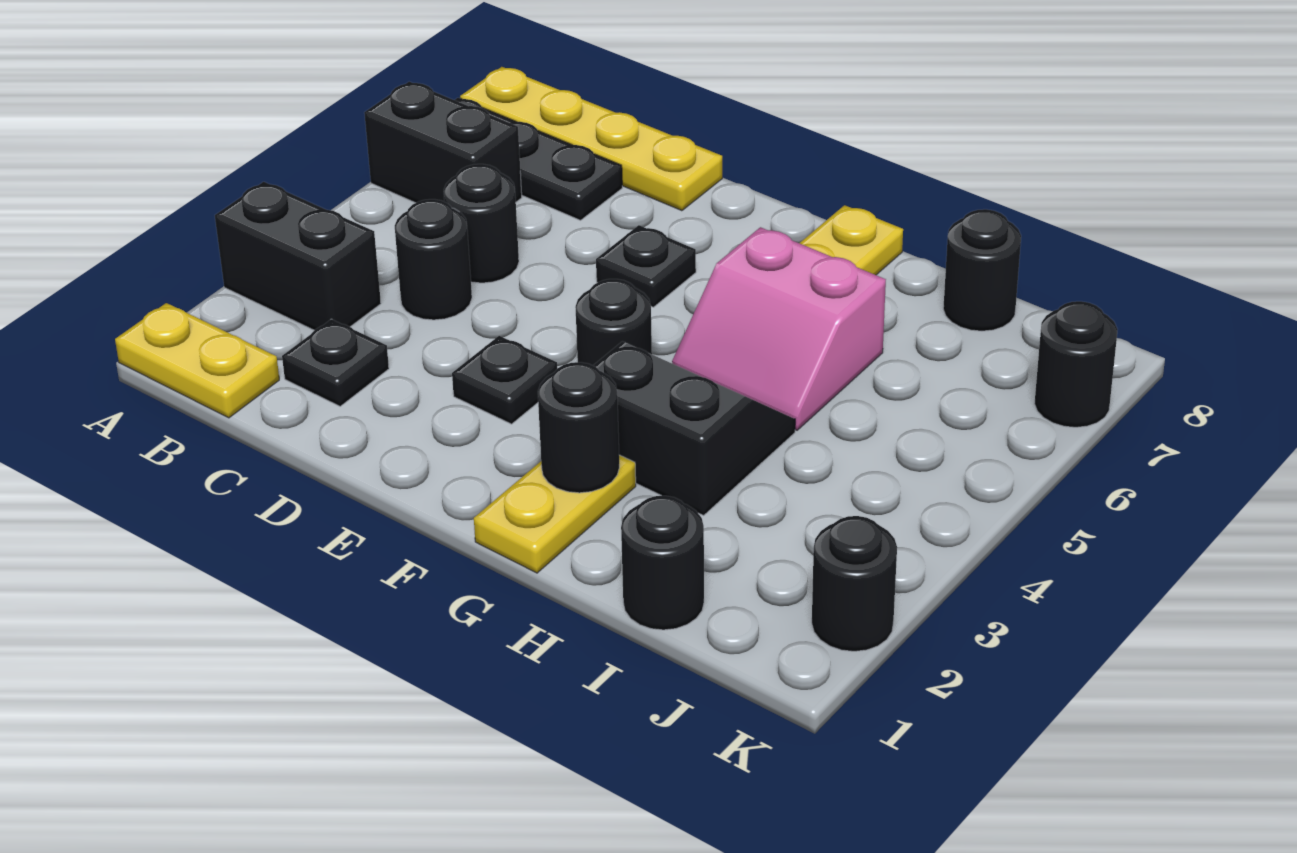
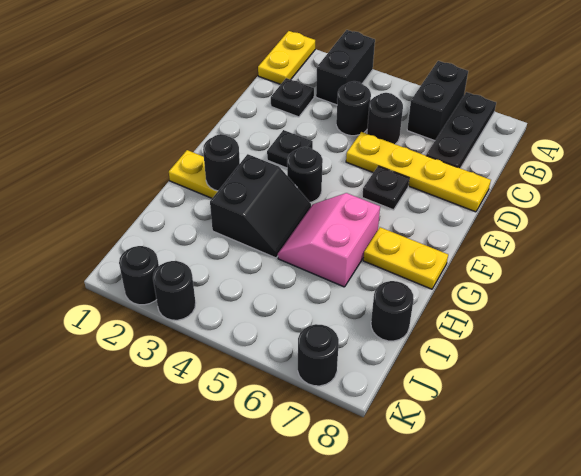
yellow plate A8:D8 level 1 -> yellow plate D5:D8 level 1
black round brick I1 level 1 -> black round brick K3 level 1

